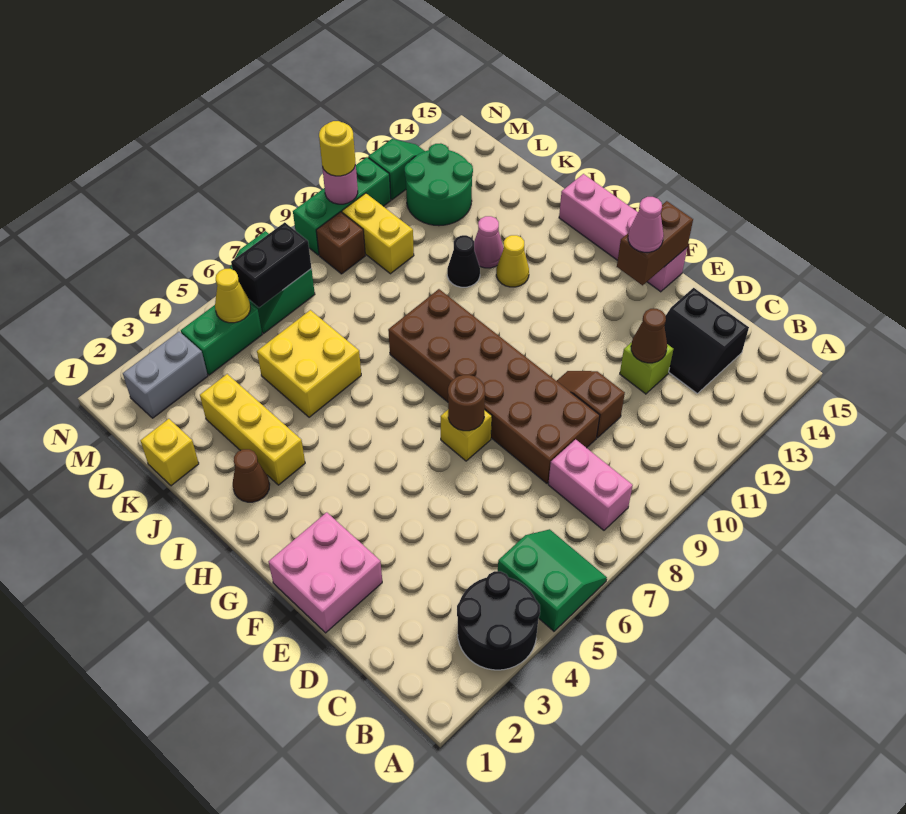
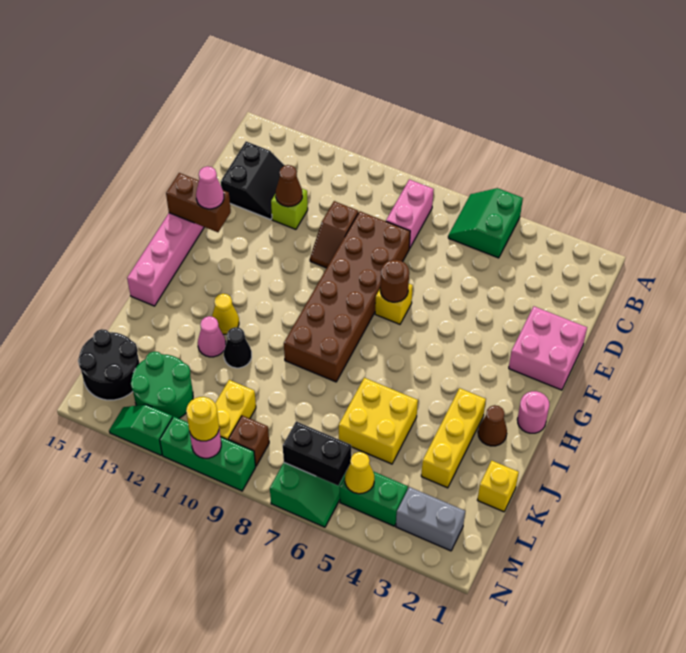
black round brick A3:B4 level 1 -> black round brick L14:M15 level 1
none -> pink round brick H1 level 1

